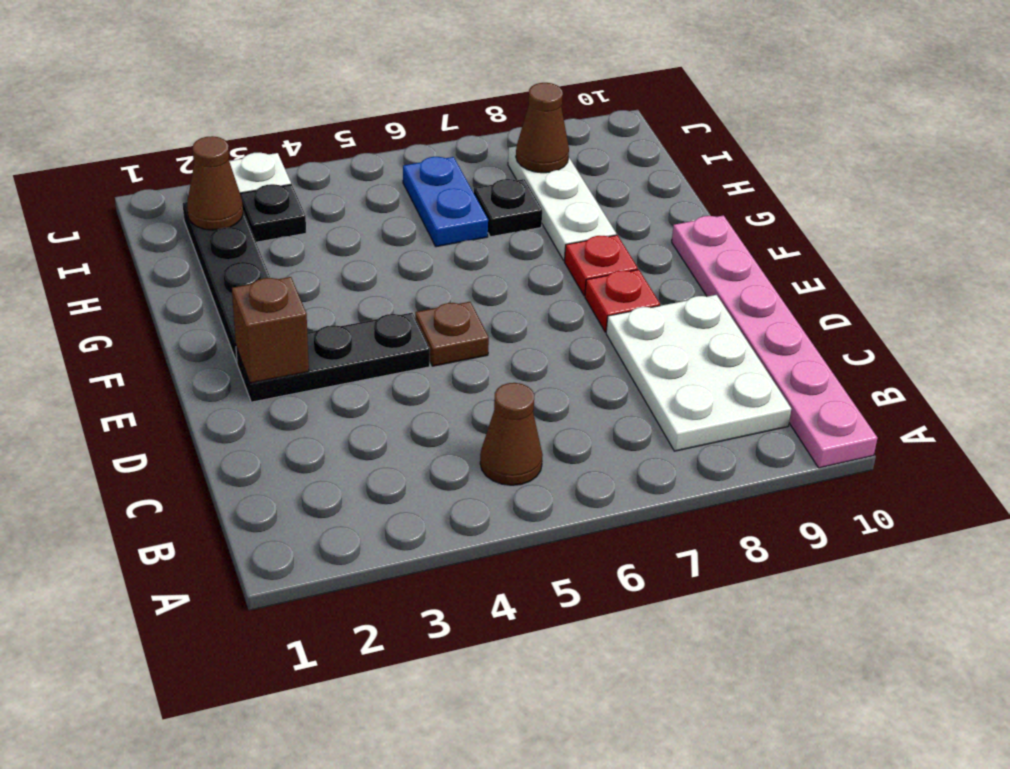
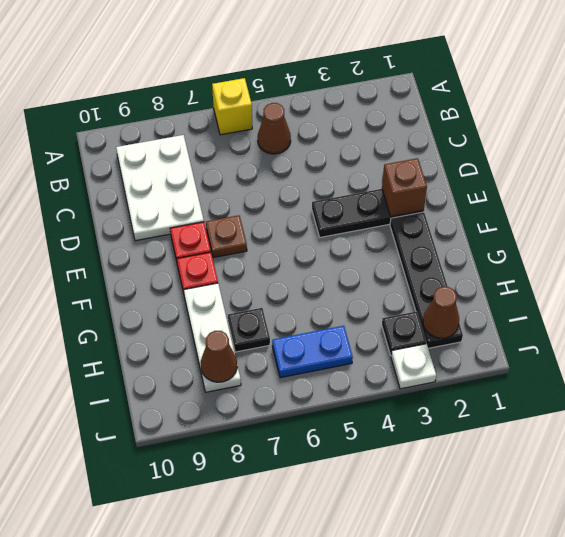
none -> yellow brick A6 level 1
pink plate A10:F10 level 1 -> none
brown plate E5 level 1 -> brown plate E7 level 1
blue plate H6:I6 level 1 -> blue plate I5:I6 level 1

